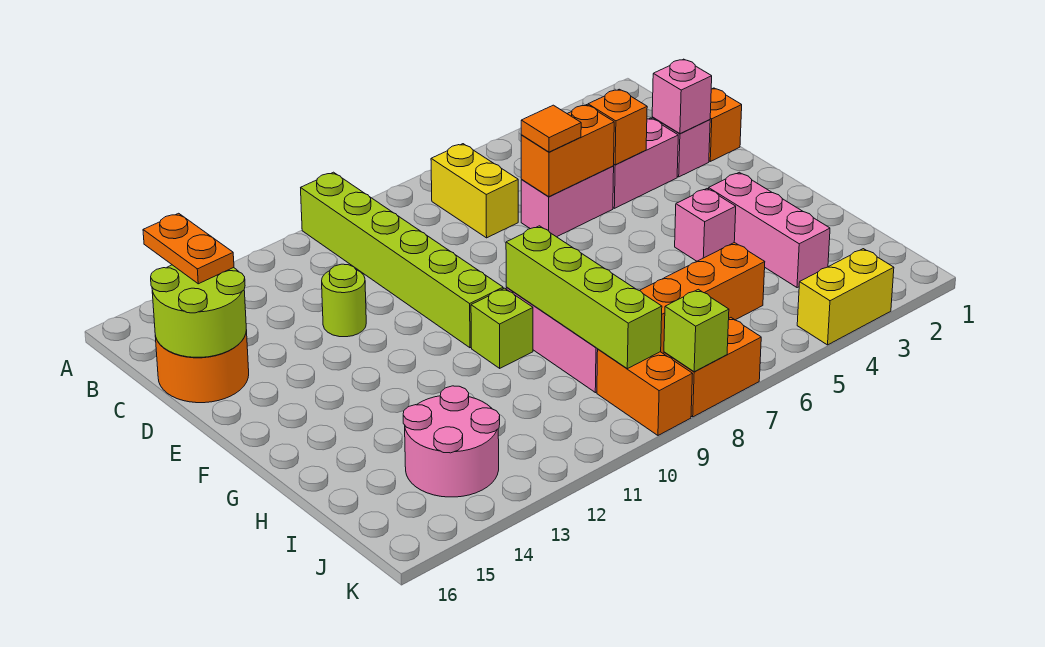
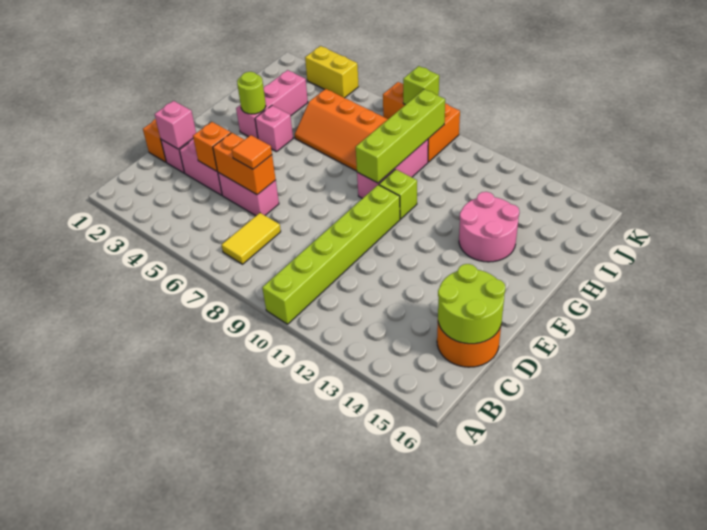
yellow brick B7:C7 level 1 -> yellow tile B7:C7 level 1
orange plate B15:C15 level 3 -> none
lime round brick D12 level 1 -> lime round brick G3 level 2
pink round brick I13:J14 level 1 -> pink round brick G13:H14 level 1

